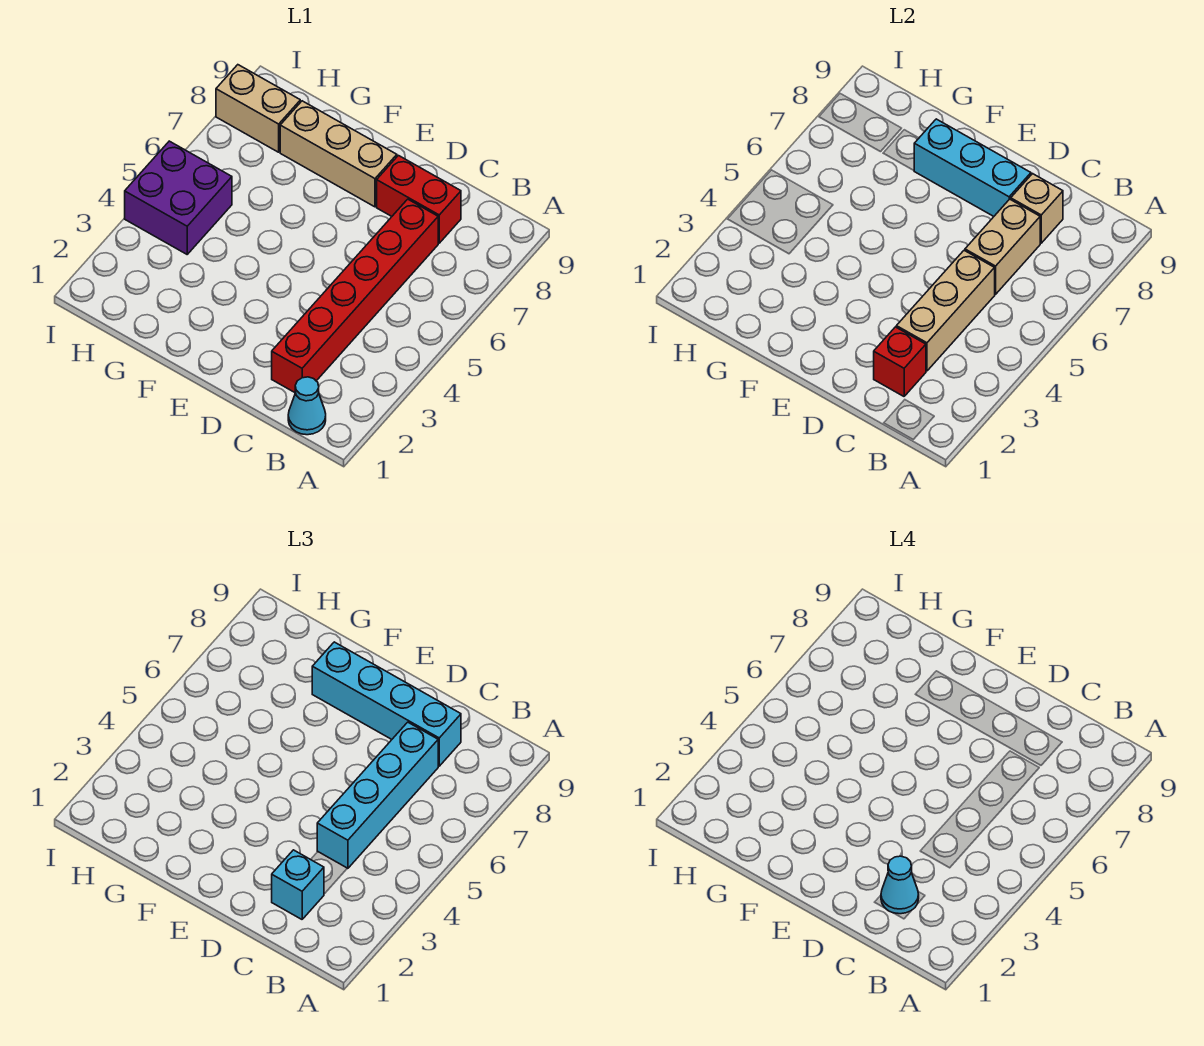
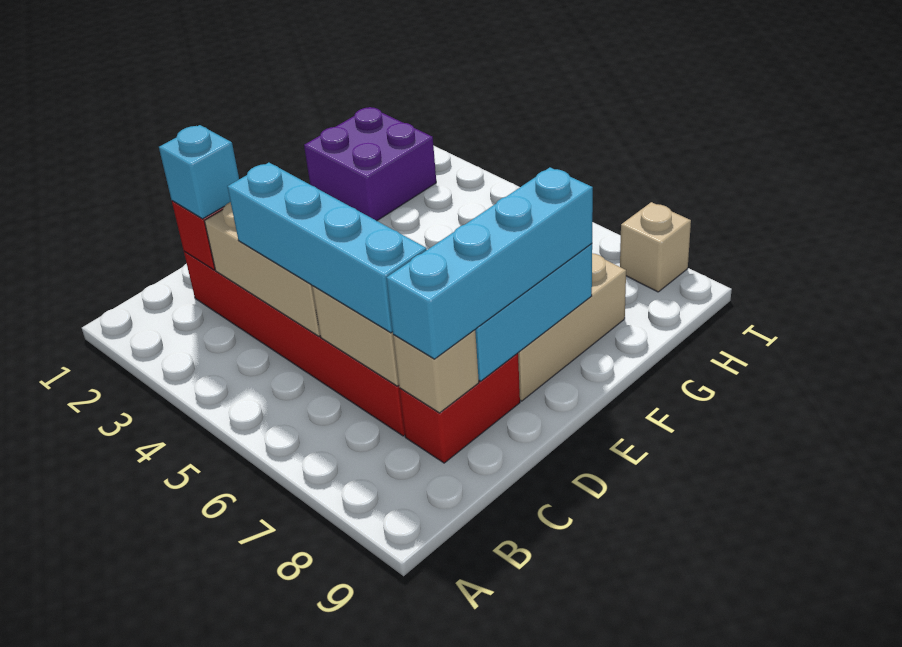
cyan cone B1 level 1 -> none
cyan cone C2 level 4 -> none
purple brick H4:I5 level 1 -> purple brick G1:H2 level 1
tan brick H8:I8 level 1 -> tan brick I8 level 1

